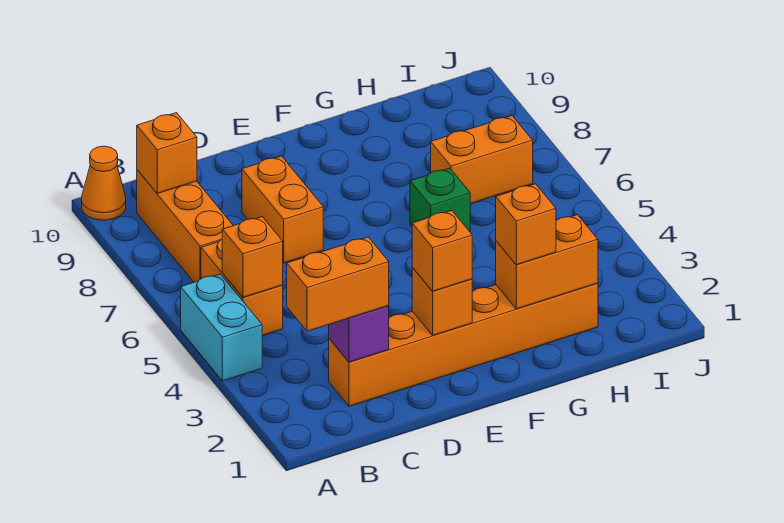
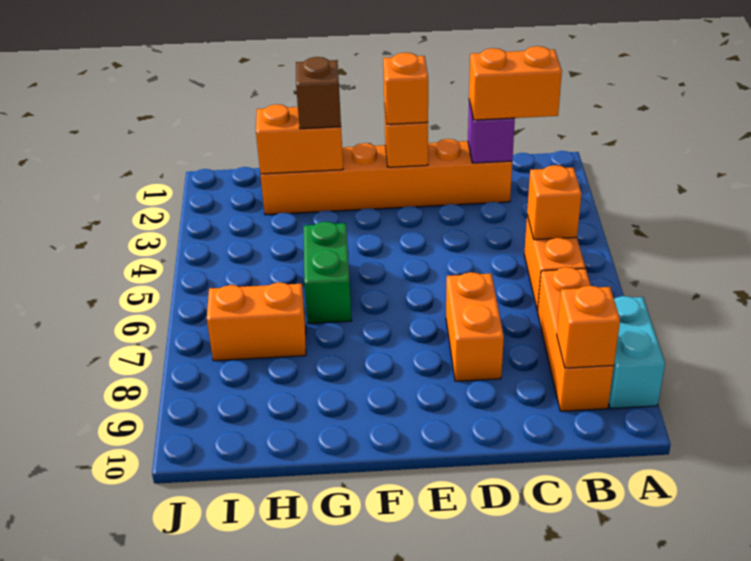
cyan brick A4:A5 level 1 -> cyan brick A8:A9 level 1
orange cone A10 level 1 -> none
orange brick G2 level 3 -> brown brick G2 level 3
green brick G6 level 1 -> green brick G5:G6 level 1

